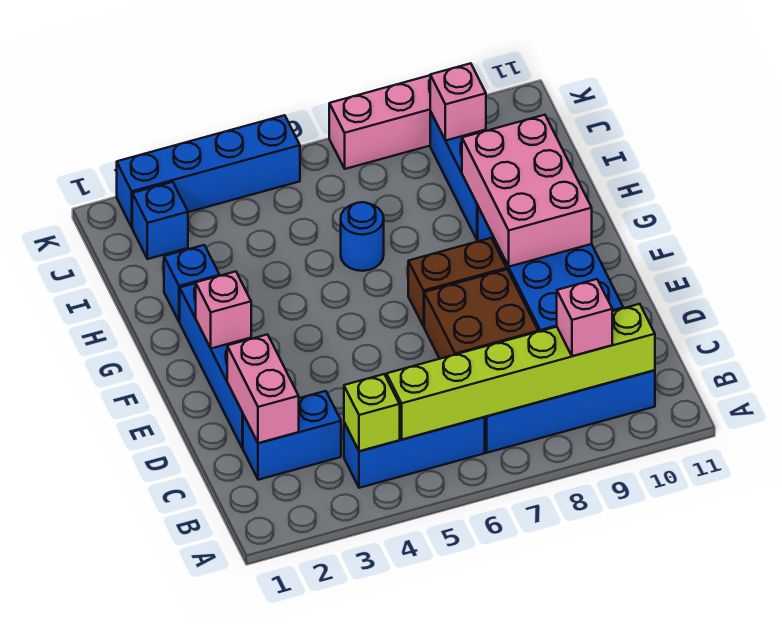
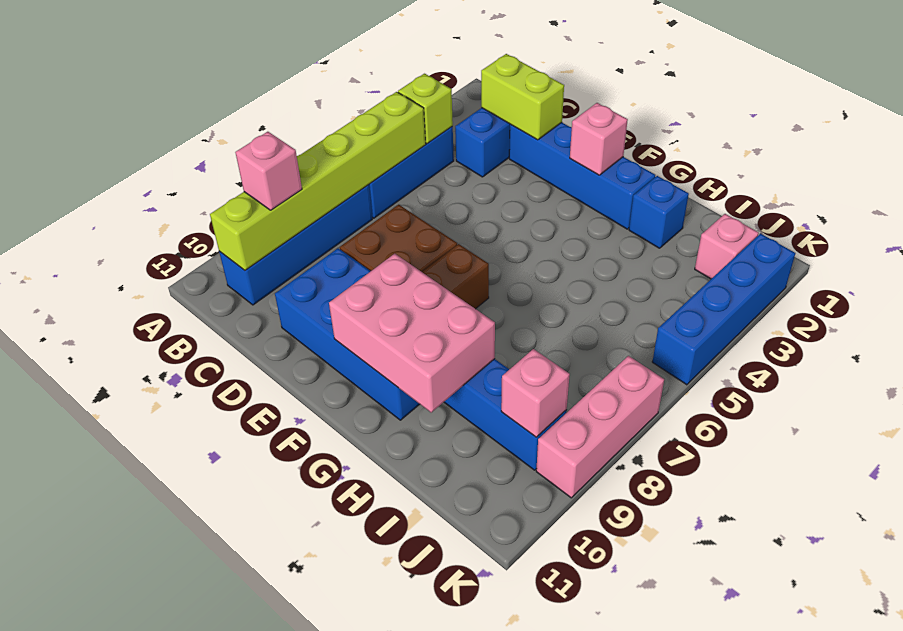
pink brick C2:D2 level 2 -> lime brick C2:D2 level 2
blue round brick H6 level 1 -> none
blue brick J2 level 1 -> pink brick J2 level 1

